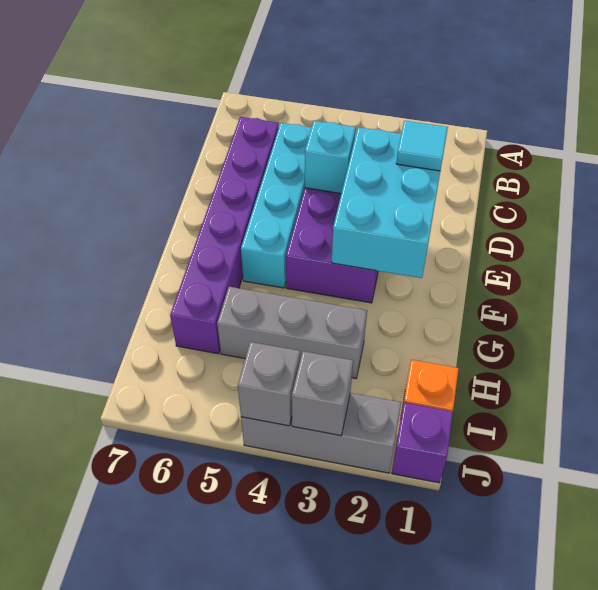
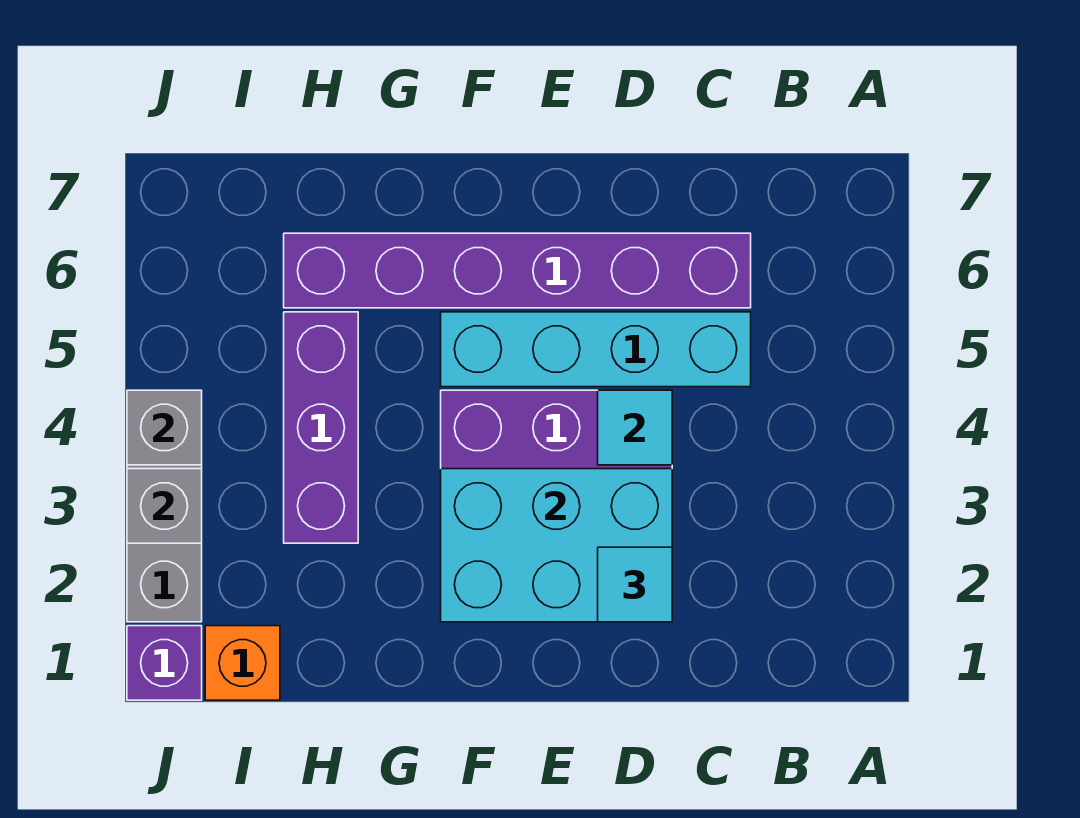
cyan brick D4 level 2 -> cyan tile D4 level 2
grey brick H3:H5 level 1 -> purple brick H3:H5 level 1

